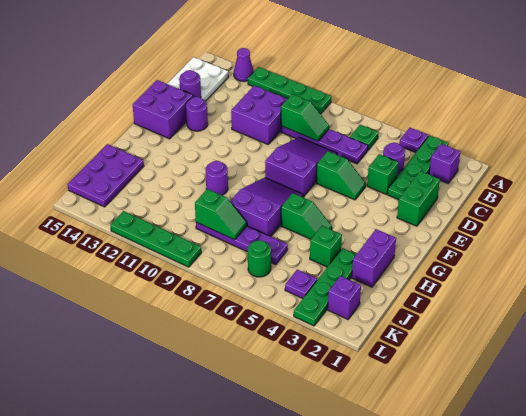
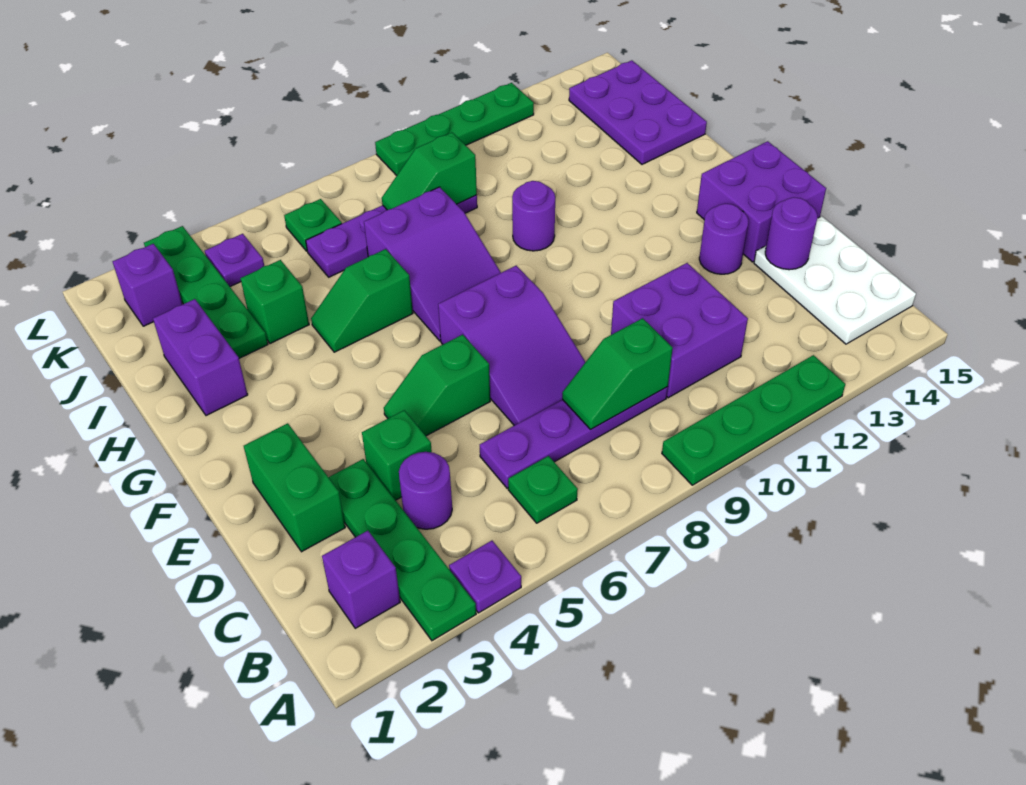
purple cone A13 level 1 -> none
green round brick K6 level 1 -> green plate K6 level 1

